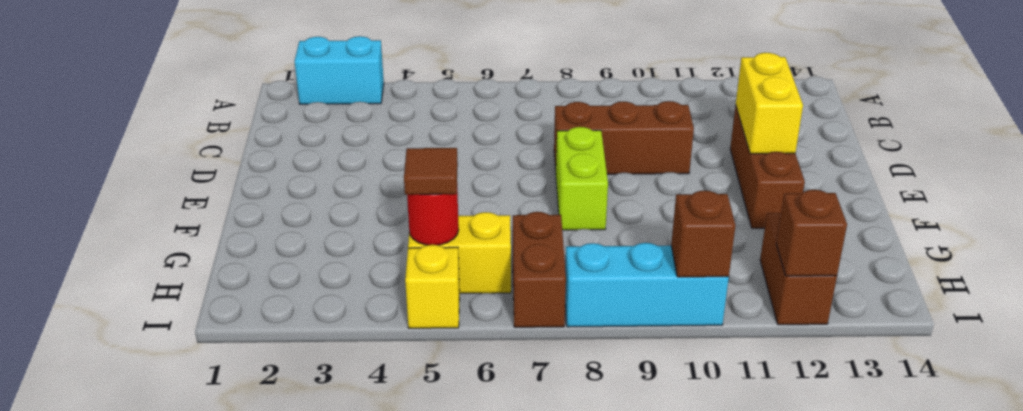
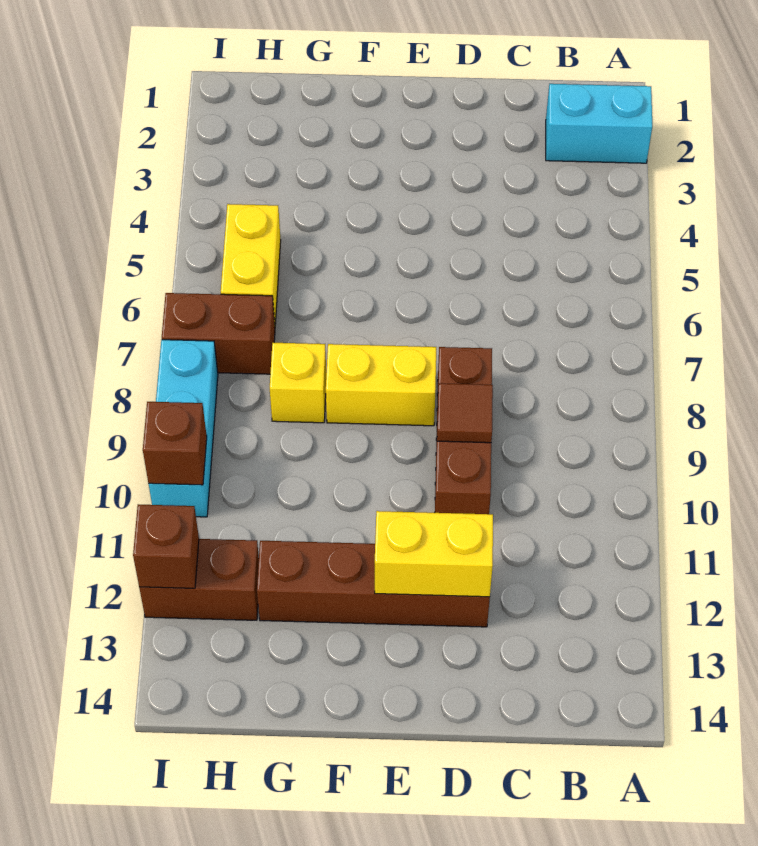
cyan brick A2:A3 level 1 -> cyan brick A2:B2 level 1
brown brick D12:F12 level 1 -> brown brick D12:G12 level 1
lime brick E8:F8 level 1 -> yellow brick E8:F8 level 1
red round brick H5 level 2 -> none
brown tile H5 level 3 -> brown tile D9 level 2
yellow brick I5 level 1 -> yellow brick G8 level 1

